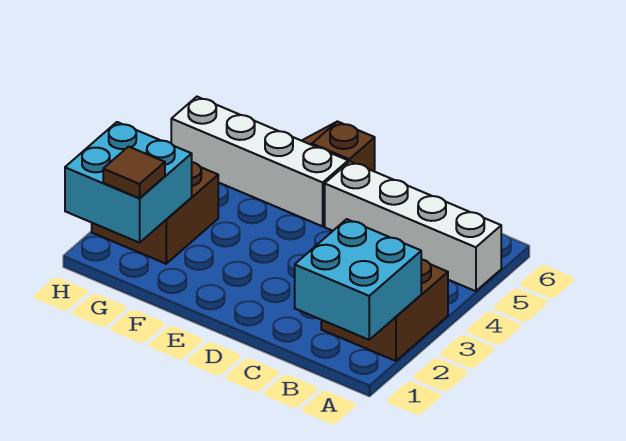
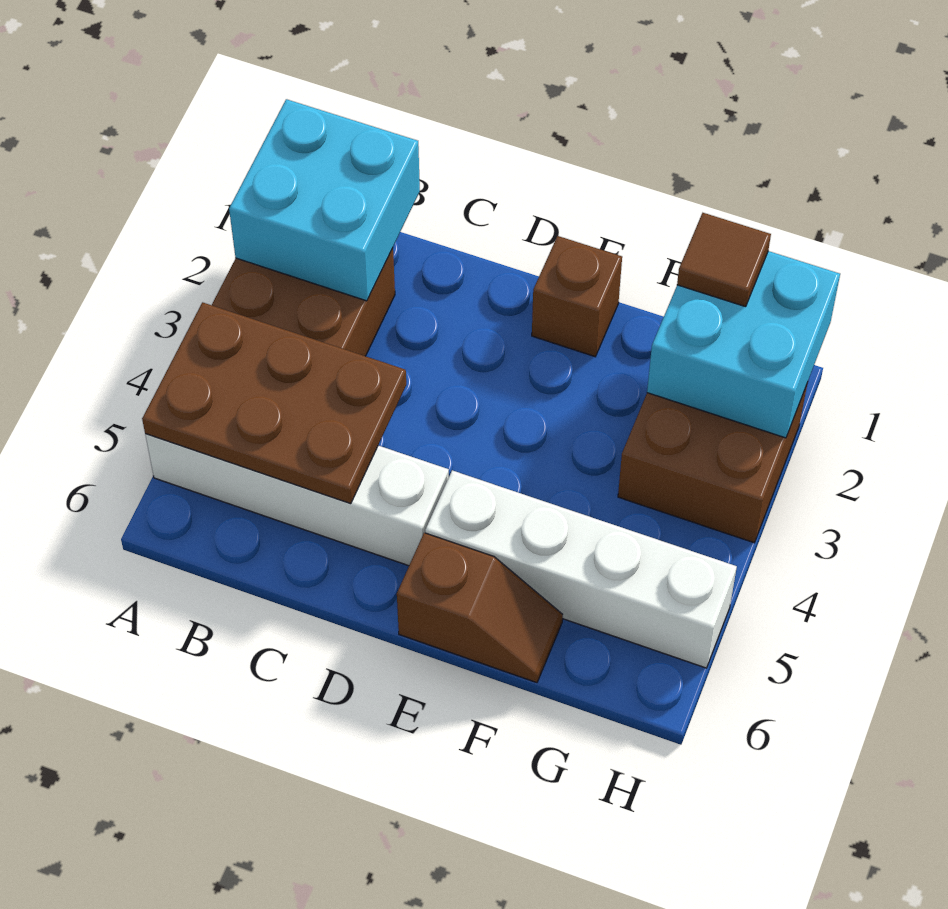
none -> brown plate A4:C5 level 2
none -> brown brick E1 level 1

